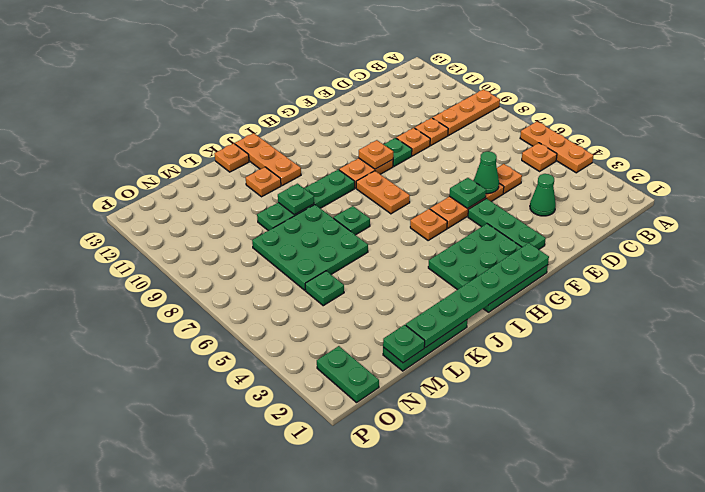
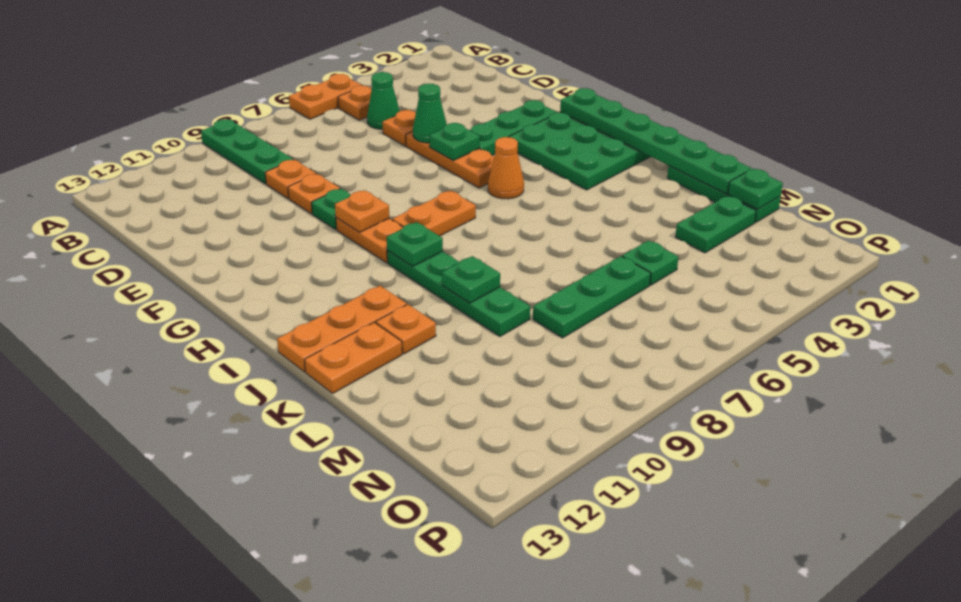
orange plate A4:A6 level 1 -> orange plate A5:A6 level 1
orange plate A9:C9 level 1 -> green plate A9:C9 level 1
green cone D3 level 1 -> green cone C5 level 1
orange plate H5 level 1 -> orange cone H5 level 1
green plate J7 level 1 -> green plate I9 level 2
green plate K6:M8 level 1 -> green plate M6:M8 level 1
orange plate K13 level 1 -> orange plate K12:K13 level 1
green plate O1:O2 level 1 -> green plate M2:M3 level 1

